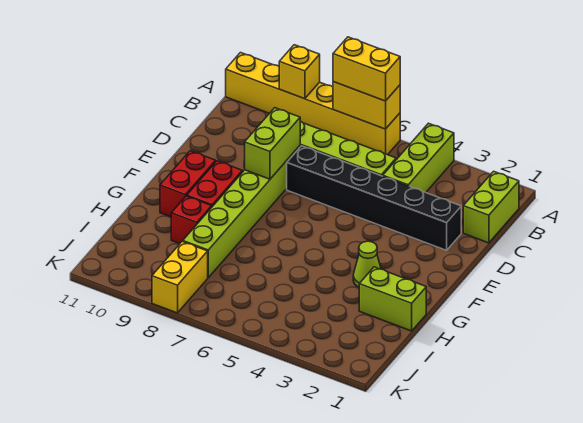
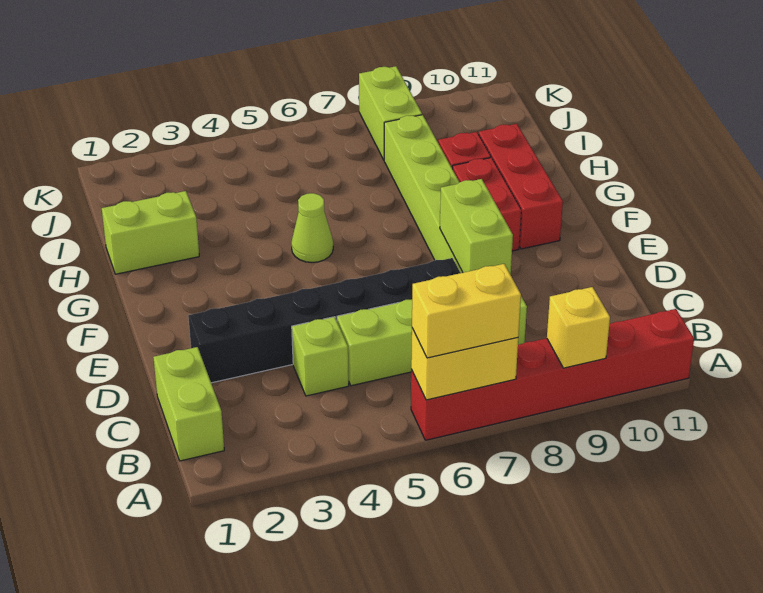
lime brick A4:C4 level 1 -> lime brick C4 level 1
yellow brick A6:A11 level 1 -> red brick A6:A11 level 1
red brick F10:G10 level 1 -> red brick F10:H10 level 1
lime cone G3 level 1 -> lime cone G5 level 1
yellow brick J8:K8 level 1 -> lime brick J8:K8 level 1

